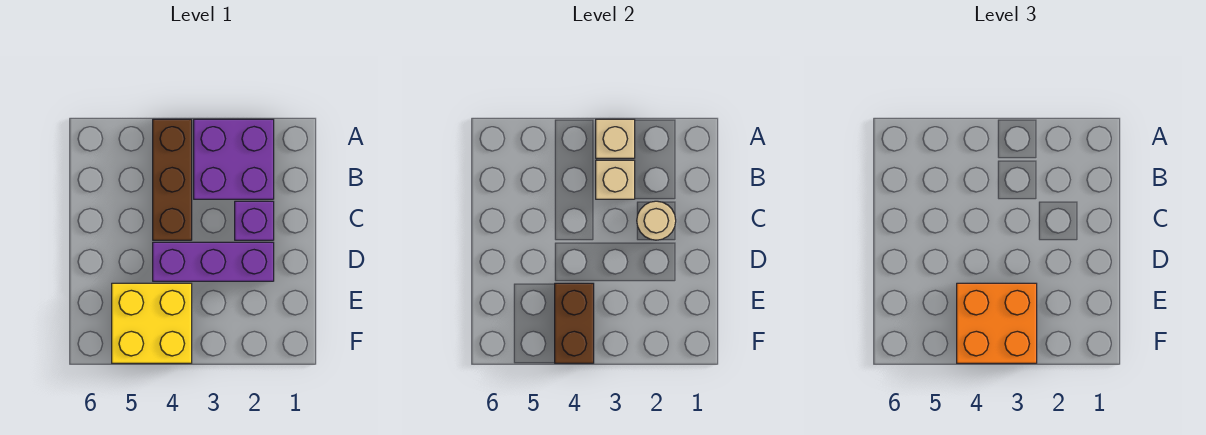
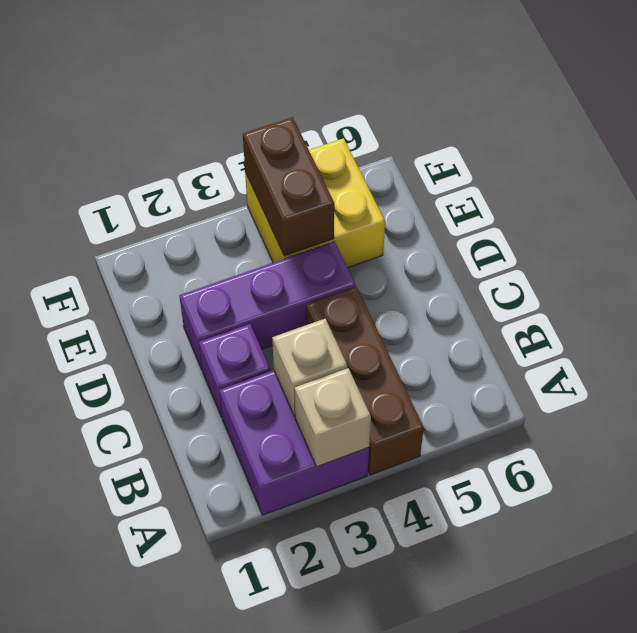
tan round brick C2 level 2 -> none
orange brick E3:F4 level 3 -> none

